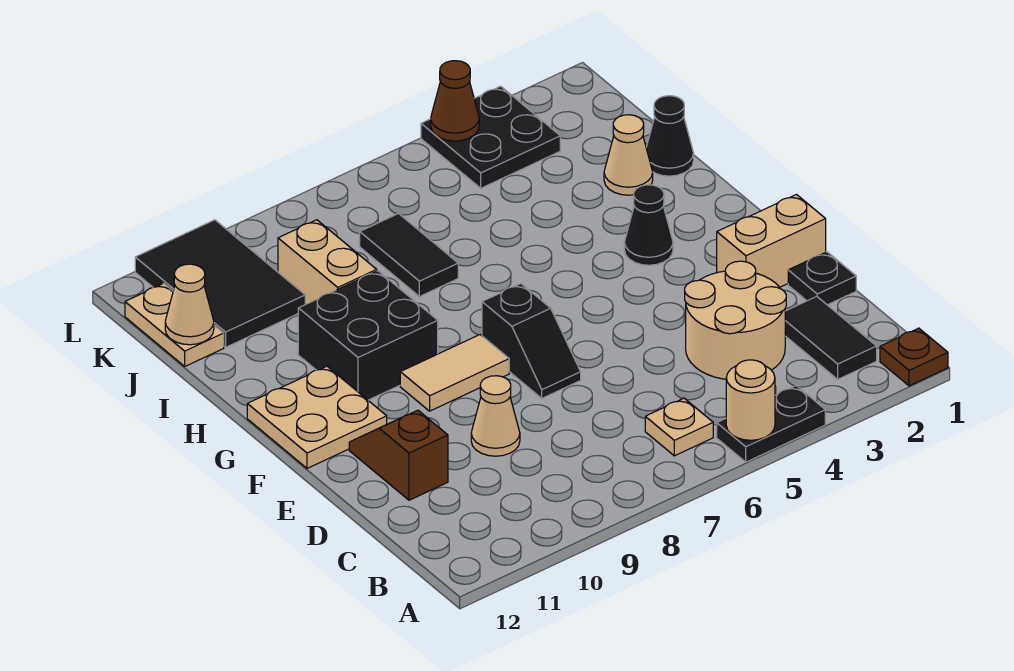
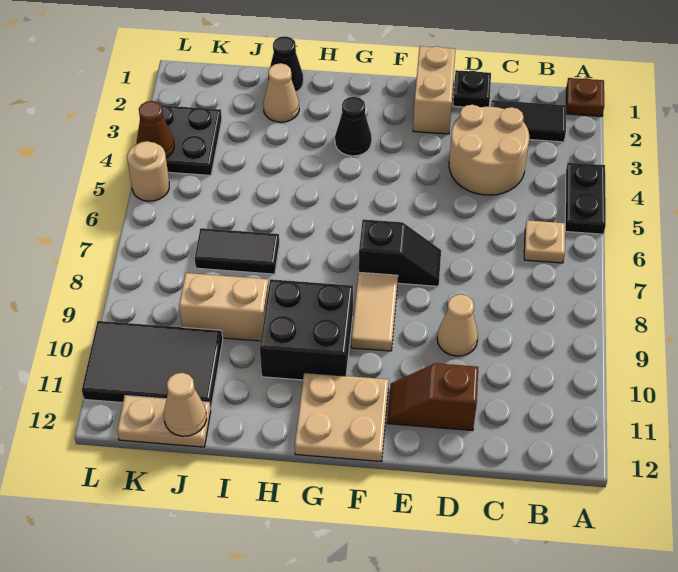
tan round brick A5 level 2 -> tan round brick L5 level 1

